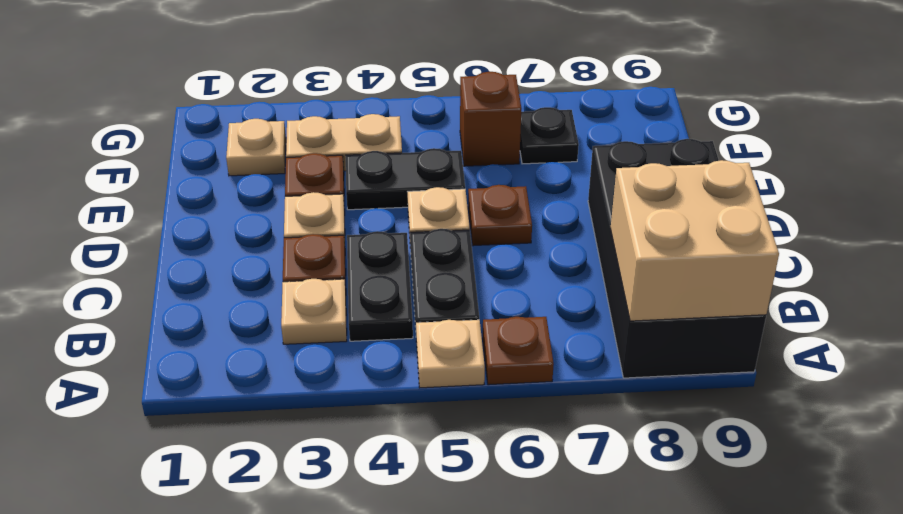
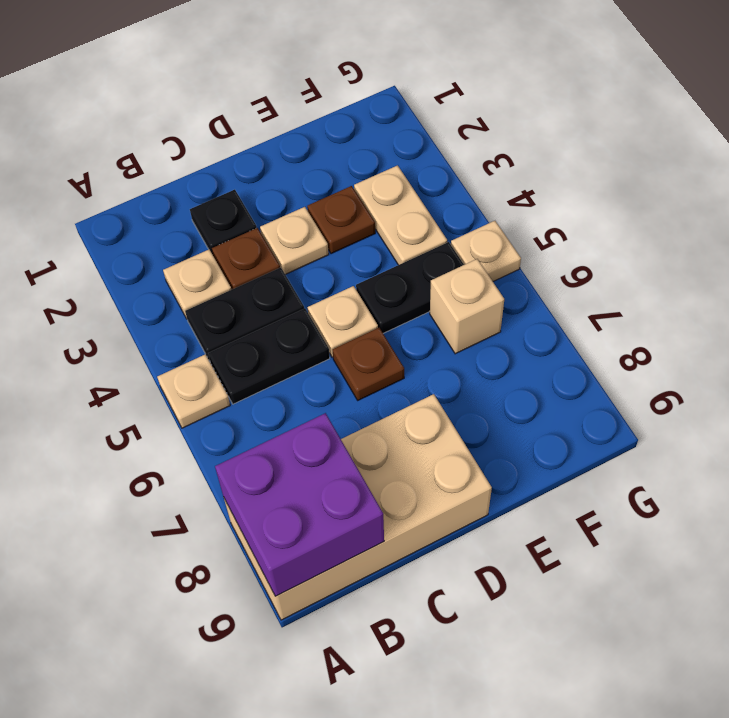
brown plate A6 level 1 -> none
black brick A8:D9 level 1 -> tan brick A8:D9 level 1
tan brick A8:B9 level 2 -> purple brick A8:B9 level 2
black plate E4:E5 level 1 -> black plate E5:F5 level 1
tan plate F2 level 1 -> tan plate G5 level 1
brown brick F6 level 1 -> tan brick F6 level 1
black plate F7 level 1 -> black plate C2 level 1

